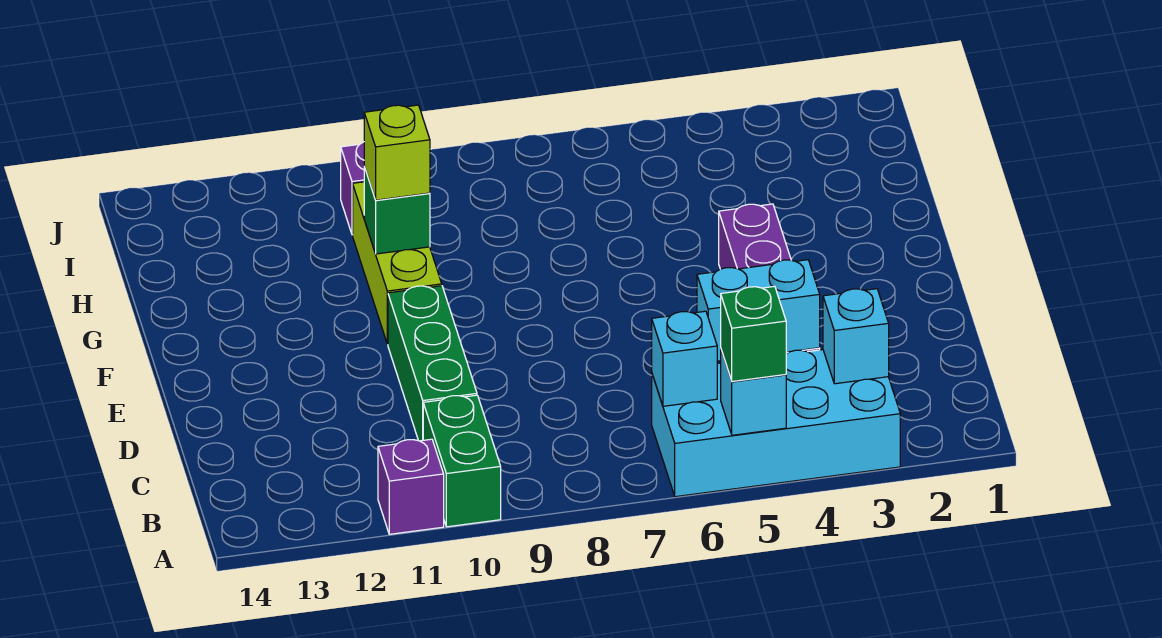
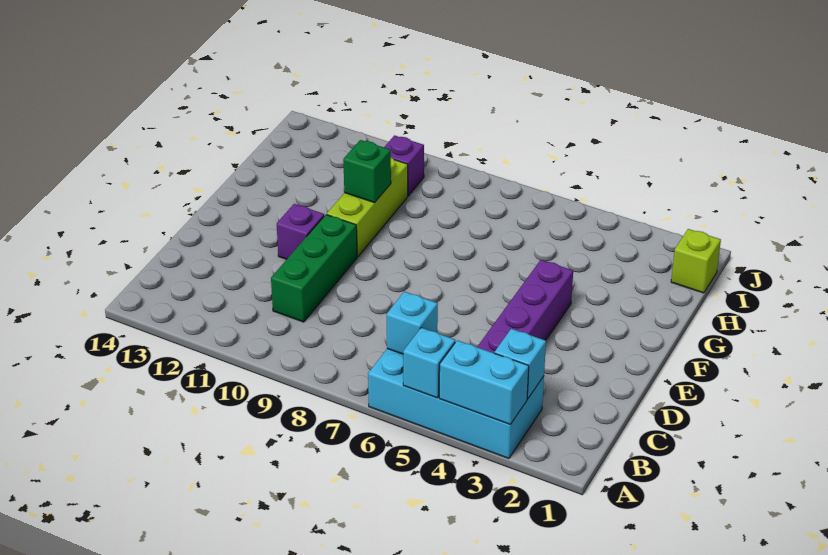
green brick A5 level 3 -> none
green brick A10:B10 level 1 -> none
purple brick A11 level 1 -> purple brick E11 level 1
cyan brick C4:C5 level 2 -> cyan brick A3:A4 level 2
lime brick G10 level 3 -> lime brick I1 level 1

